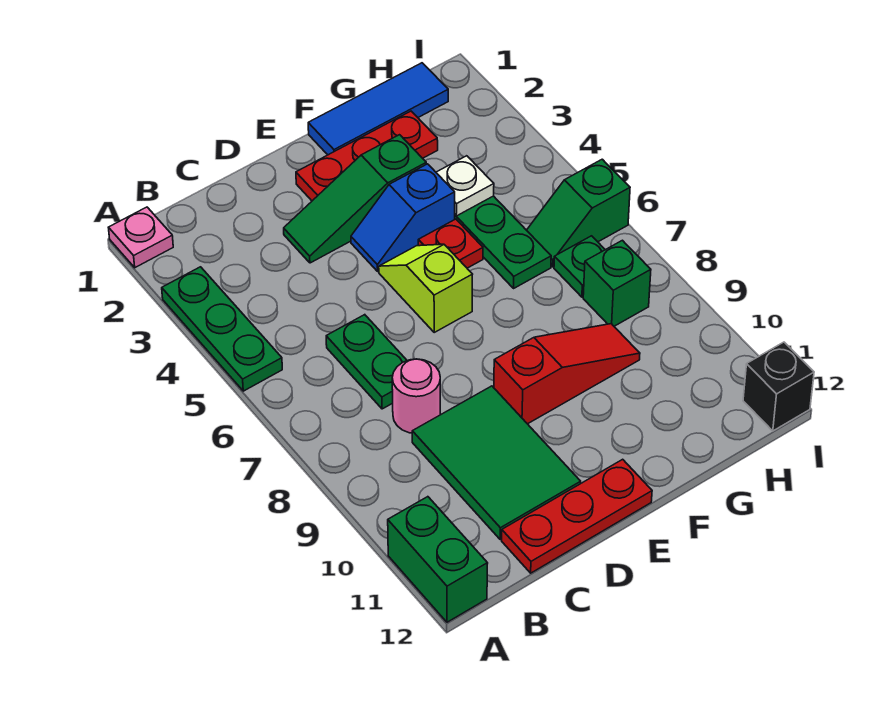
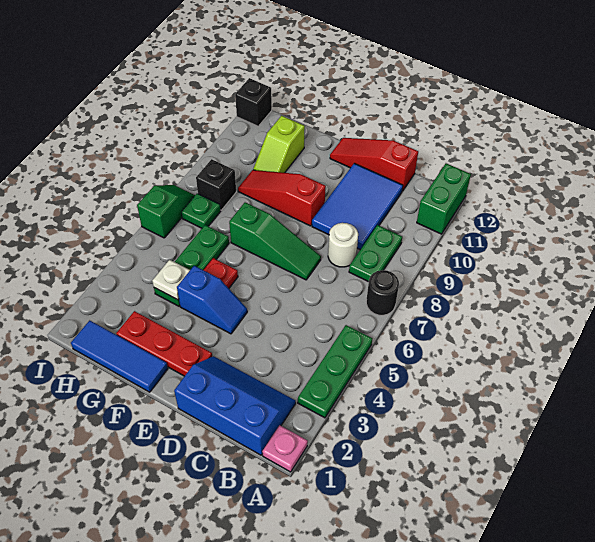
none -> black round brick A7 level 1
none -> blue slope B1:D2 level 1 top 1
green plate C6:C7 level 1 -> green plate B8:B9 level 1
pink round brick C8 level 1 -> white round brick C8 level 1
green tile C9:D11 level 1 -> blue tile C9:D11 level 1
red plate C12:E12 level 1 -> red slope C12:E12 level 1 top C
green slope D3:F3 level 1 top F -> green slope D7:F7 level 1 top F
lime slope E5:E6 level 1 top 6 -> lime slope G10:G11 level 1 top 11
green slope H6:I6 level 1 top I -> green slope I6:I7 level 1 top 6
green brick H8 level 1 -> black brick H8 level 1

